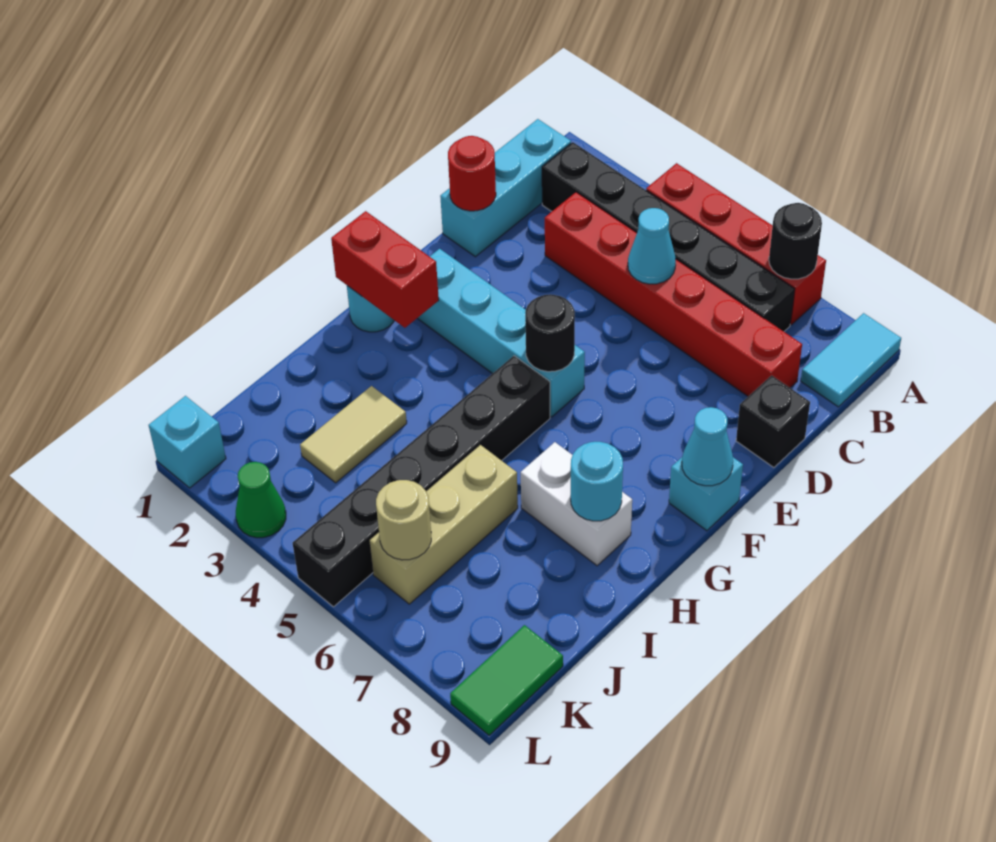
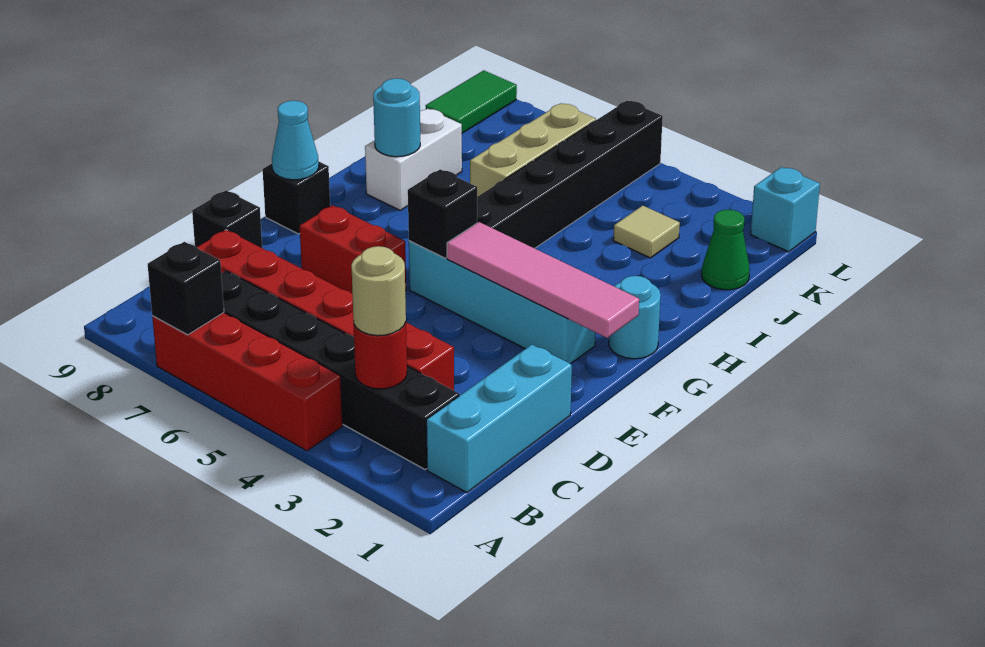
black round brick A7 level 2 -> black brick A7 level 2
cyan tile A9:B9 level 1 -> none
cyan cone C5 level 2 -> none
red round brick D1 level 2 -> red round brick B3 level 2
none -> pink tile F1:F4 level 2
black round brick F5 level 2 -> black brick F5 level 2
cyan brick F9 level 1 -> black brick F9 level 1
red brick G1:G2 level 2 -> red brick E6:E7 level 1
white brick H7:H8 level 1 -> white brick H8:I8 level 1
tan tile I3:J3 level 1 -> tan tile J3 level 1
tan round brick K6 level 2 -> tan round brick B3 level 3
green cone L3 level 1 -> green cone J1 level 1

